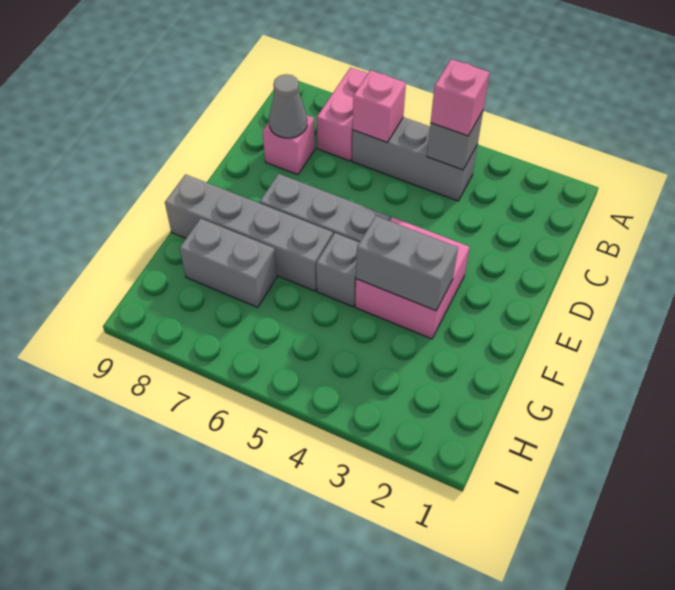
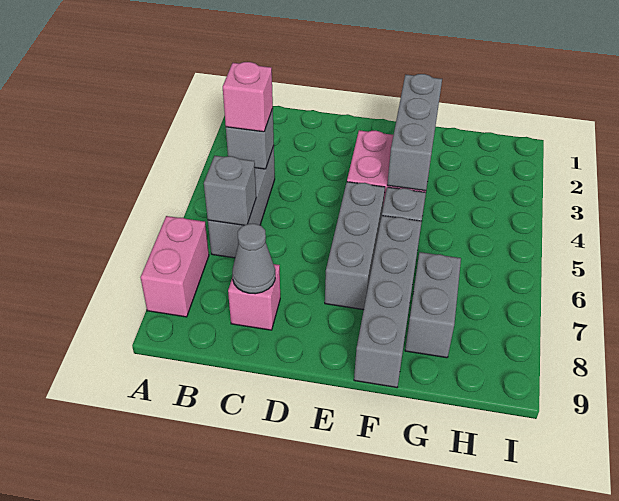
pink brick A7:B7 level 1 -> pink brick A7:A8 level 1
pink brick B6 level 2 -> grey brick B6 level 2
grey brick F3:F4 level 2 -> grey brick F2:F4 level 2

